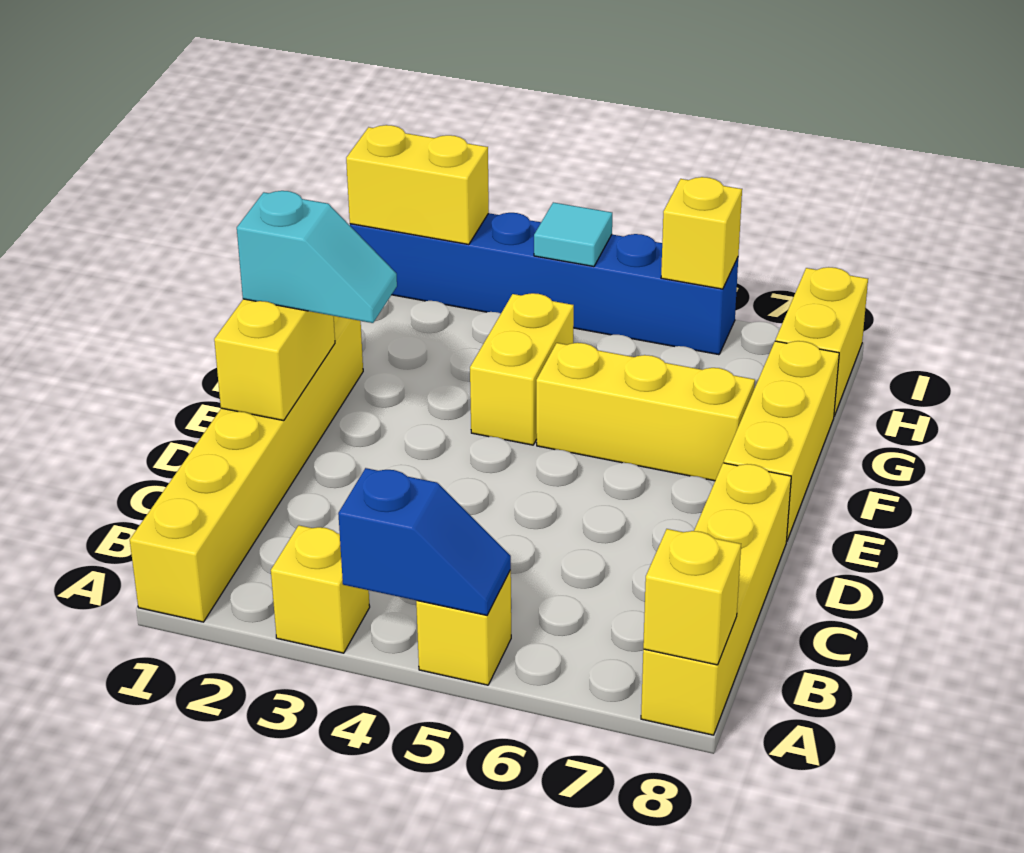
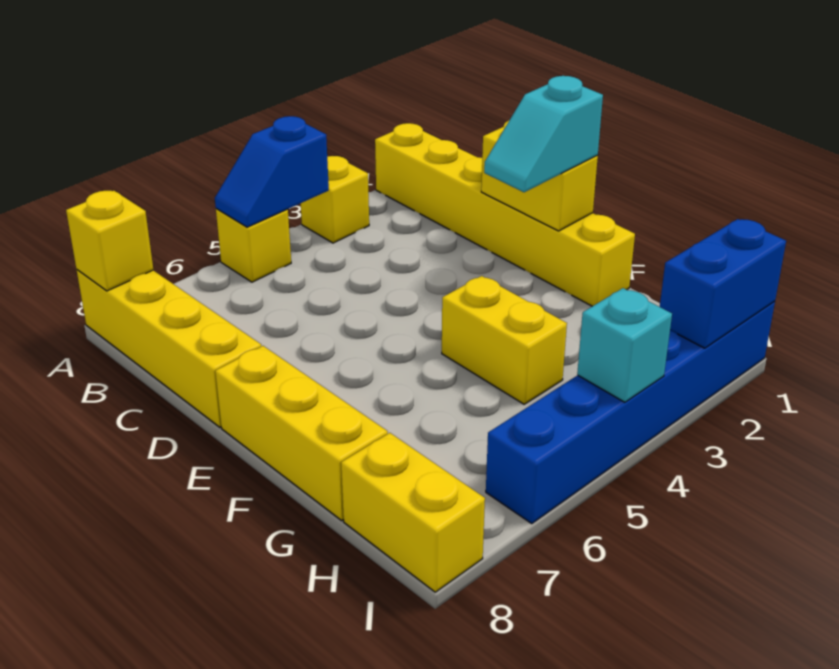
yellow brick F5:F7 level 1 -> none
yellow brick I1:I2 level 2 -> blue brick I1:I2 level 2
cyan tile I4 level 2 -> cyan brick I4 level 2
yellow brick I6 level 2 -> none

